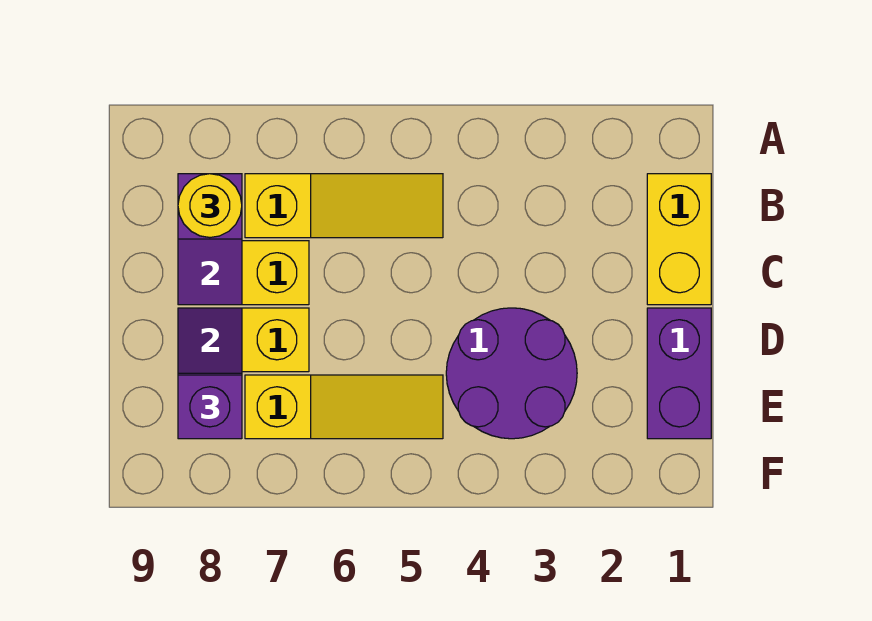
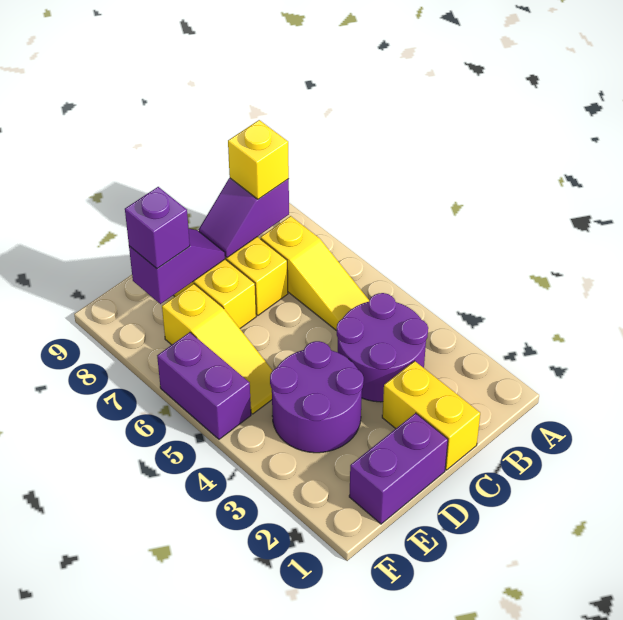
yellow brick B1:C1 level 1 -> yellow brick C1:C2 level 1
none -> purple round brick B3:C4 level 1
yellow round brick B8 level 3 -> yellow brick B8 level 3
none -> purple brick F5:F6 level 1

